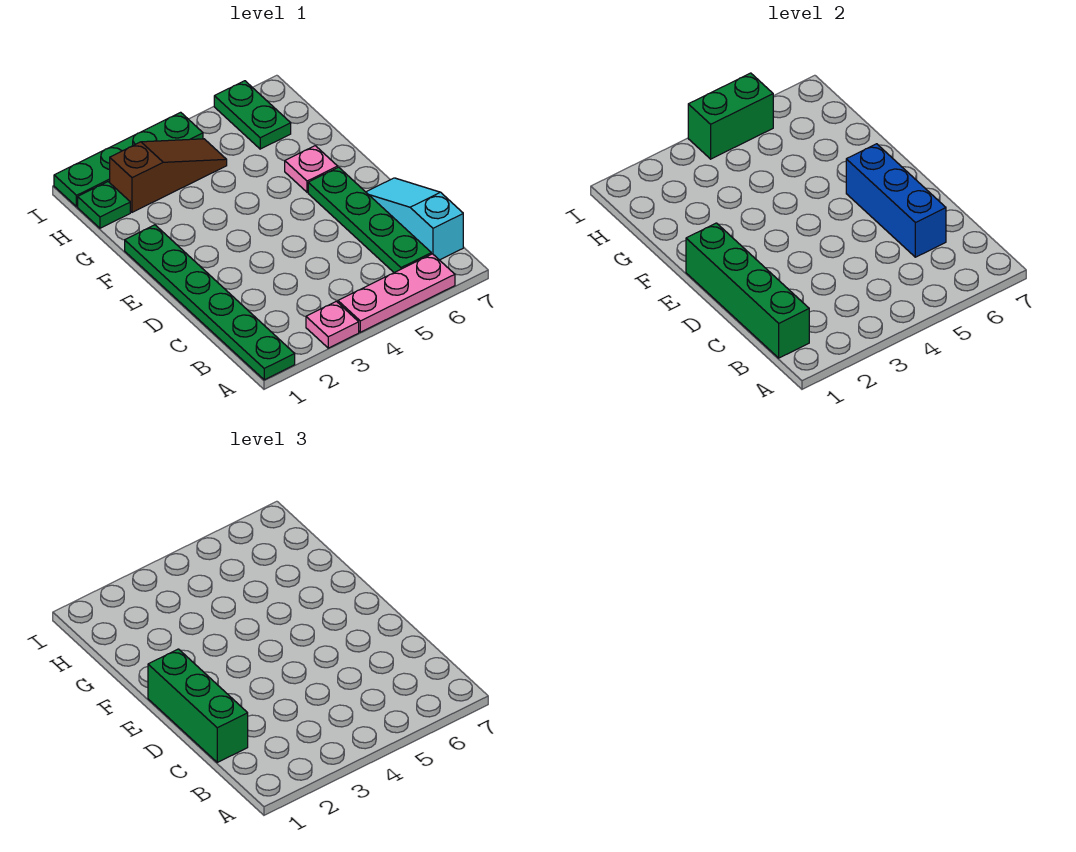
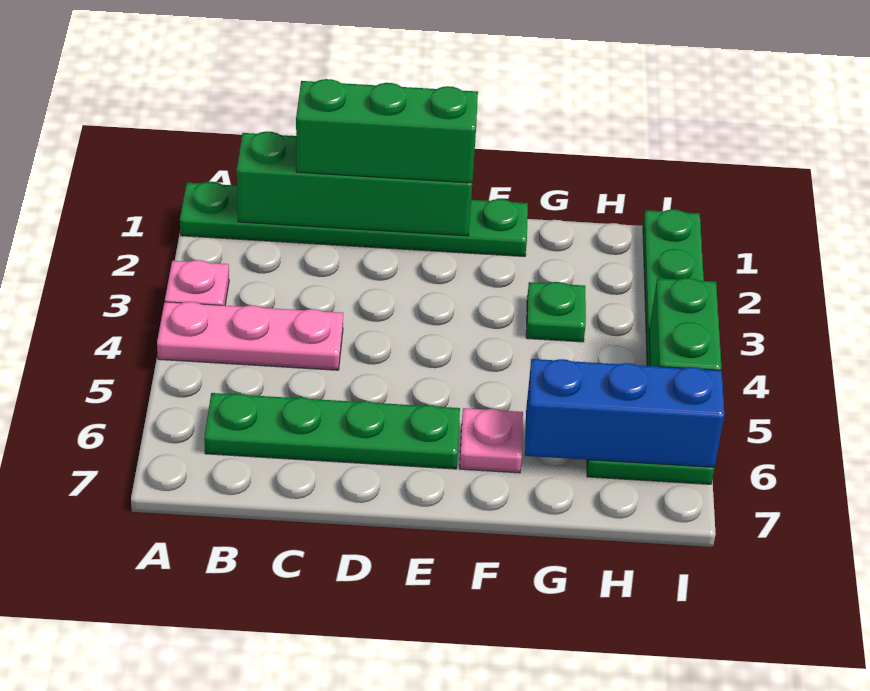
pink plate A4:A6 level 1 -> pink plate A4:C4 level 1
cyan slope B7:D7 level 1 top B -> none
blue brick C6:E6 level 2 -> blue brick G6:I6 level 2
green plate H1 level 1 -> green plate G3 level 1
brown slope H2:H4 level 1 top 2 -> none

